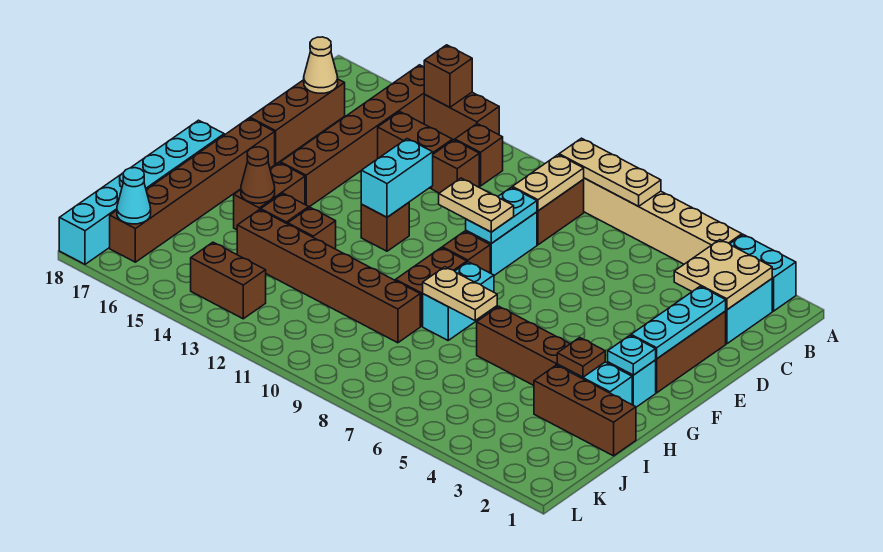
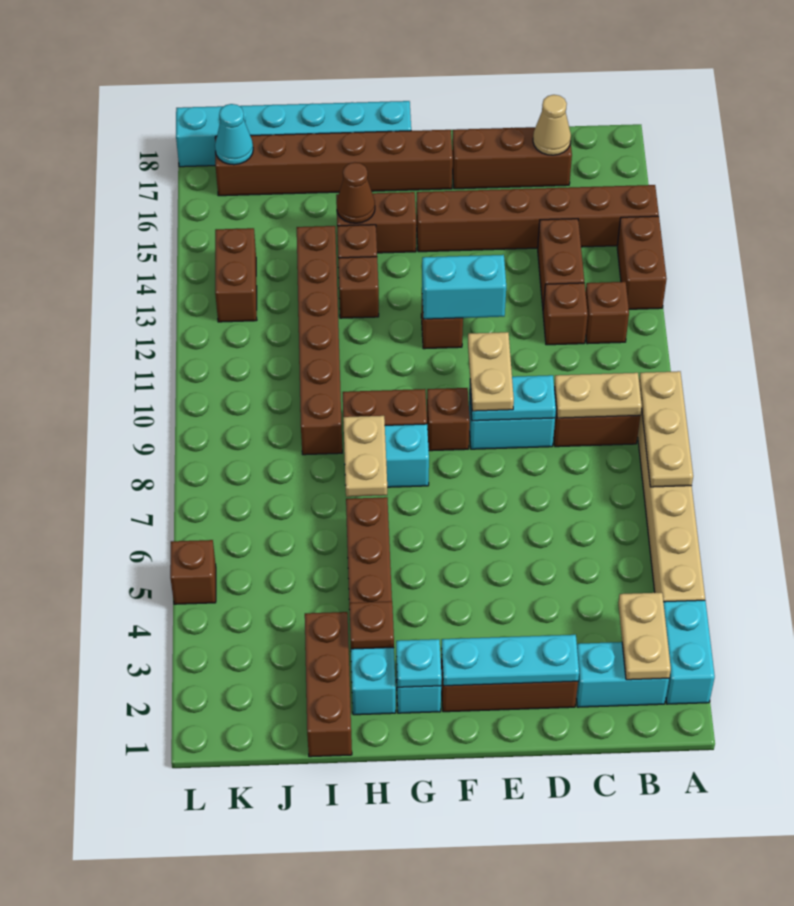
brown brick A14 level 2 -> brown brick L5 level 1
tan plate B2:C3 level 2 -> tan plate B2:B3 level 2

